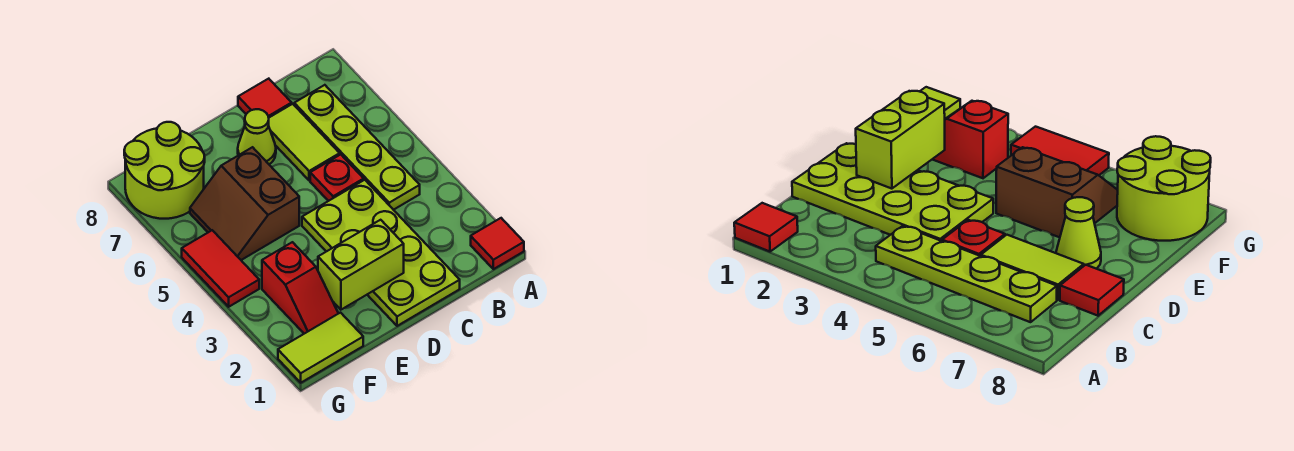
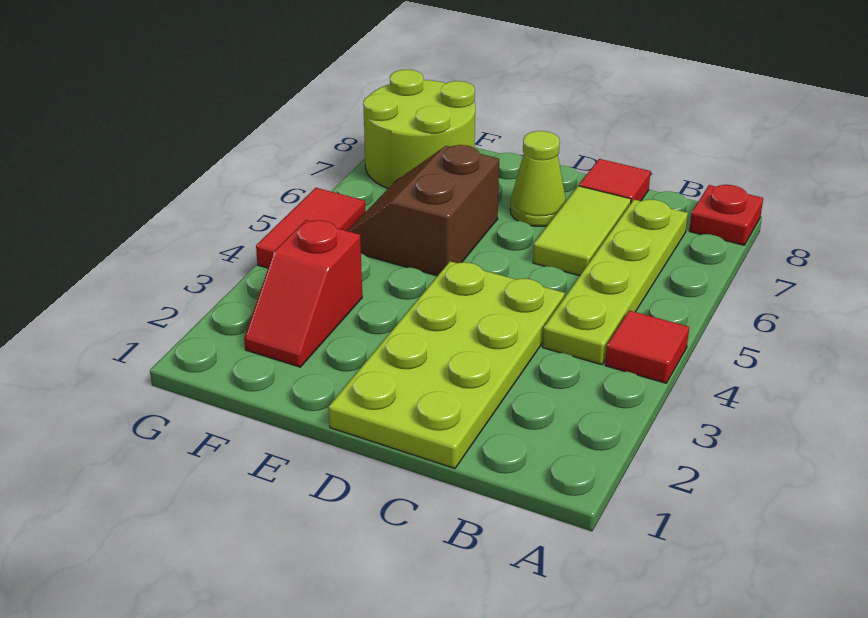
red tile A1 level 1 -> red tile A4 level 1
red plate C5 level 1 -> red plate A8 level 1
lime brick D2:E2 level 2 -> none
lime tile F1:G1 level 1 -> none

